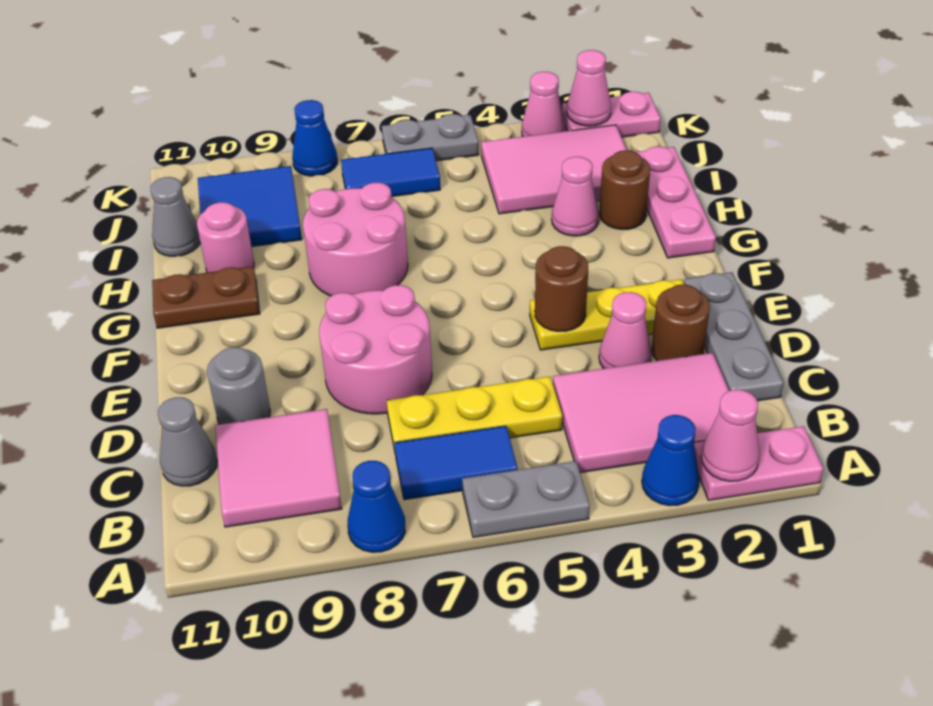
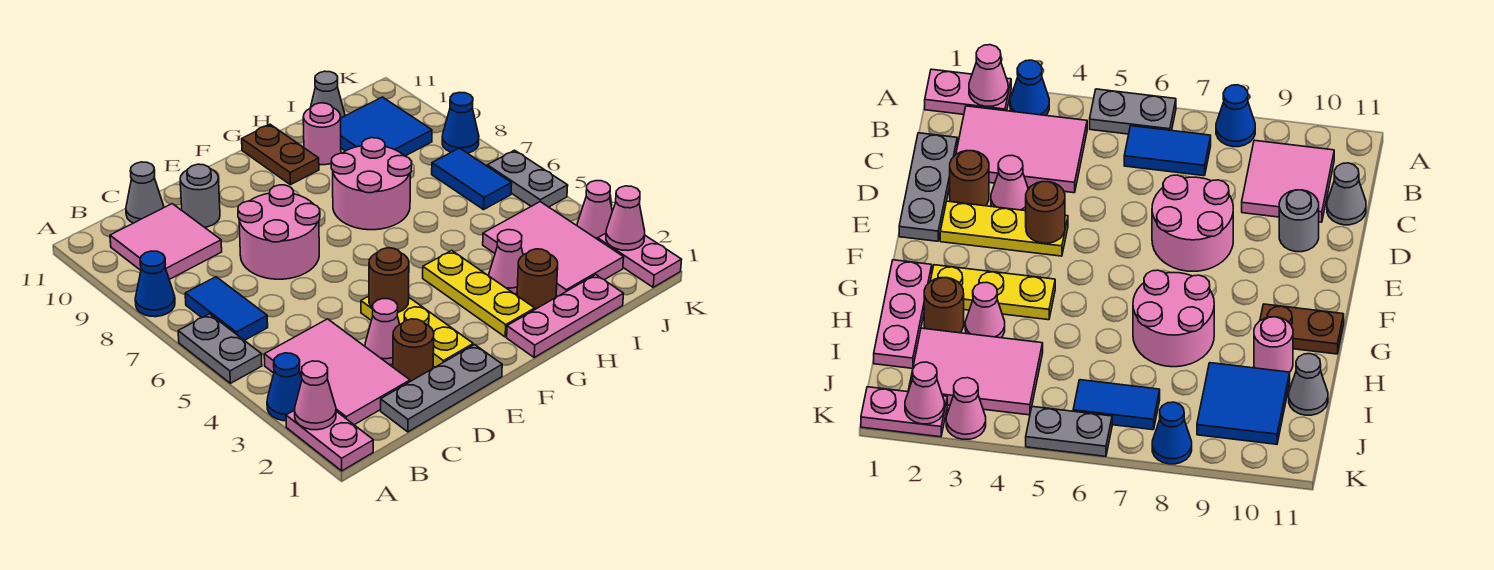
yellow plate C5:C7 level 1 -> yellow plate G2:G4 level 1

